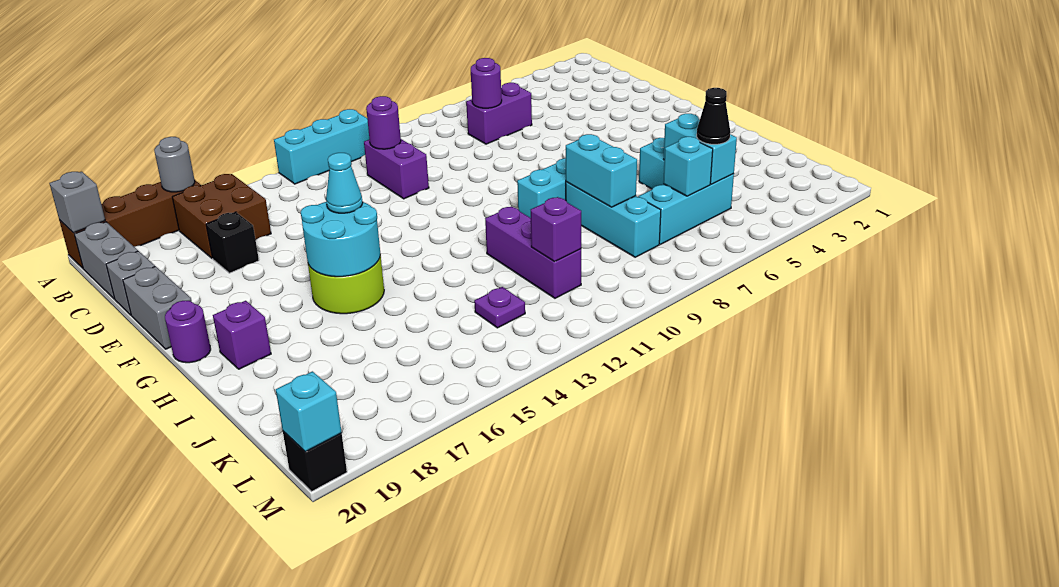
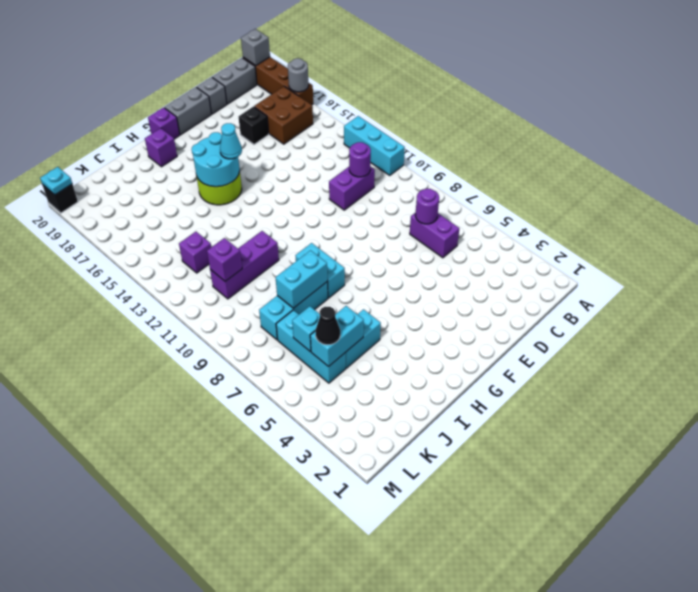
purple round brick G20 level 1 -> purple brick G20 level 1
purple plate K13 level 1 -> purple brick K13 level 1
cyan brick M20 level 2 -> cyan plate M20 level 2

